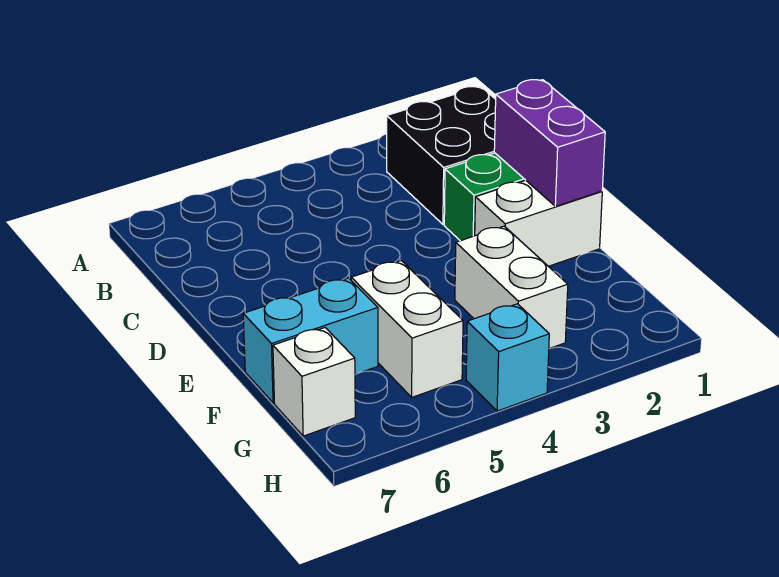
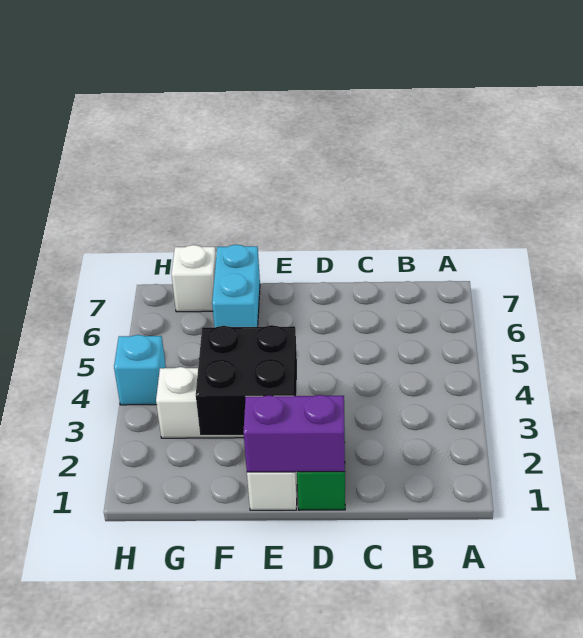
black brick B1:C2 level 1 -> black brick E2:F3 level 2
white brick F5:G5 level 1 -> none

